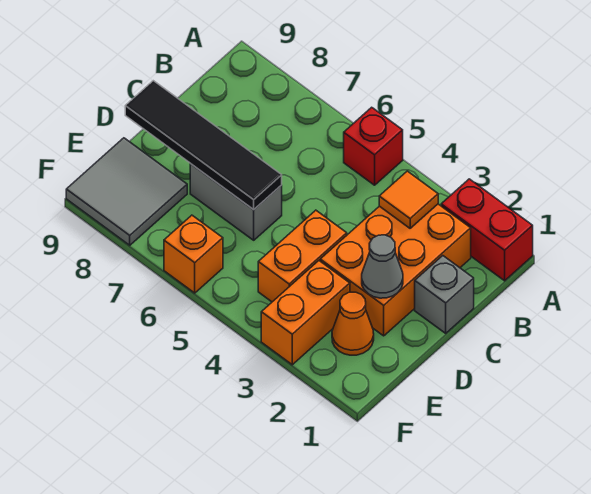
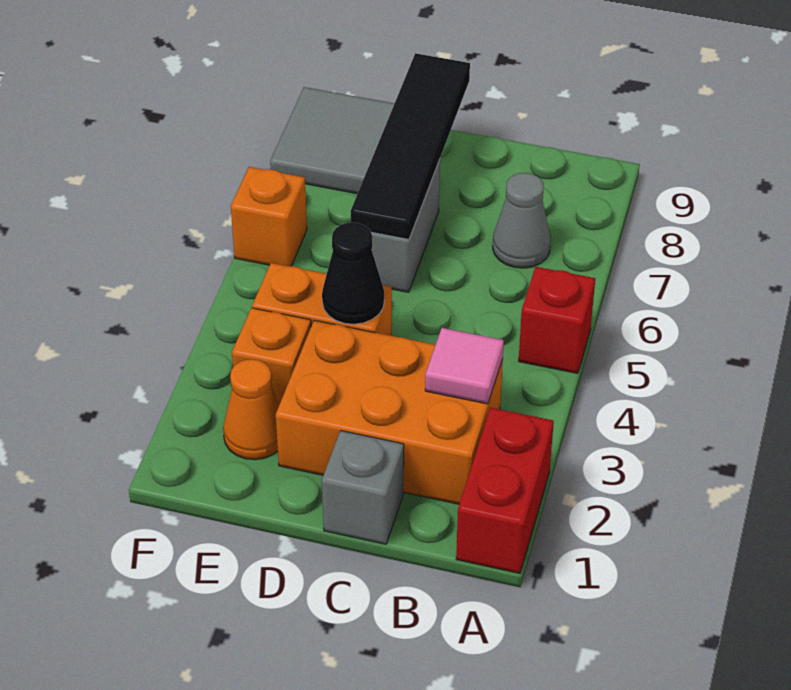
orange tile B3 level 2 -> pink tile B3 level 2
grey cone D2 level 2 -> grey cone B7 level 1
none -> black cone D4 level 2
orange brick E3:F3 level 1 -> orange brick E3 level 1

